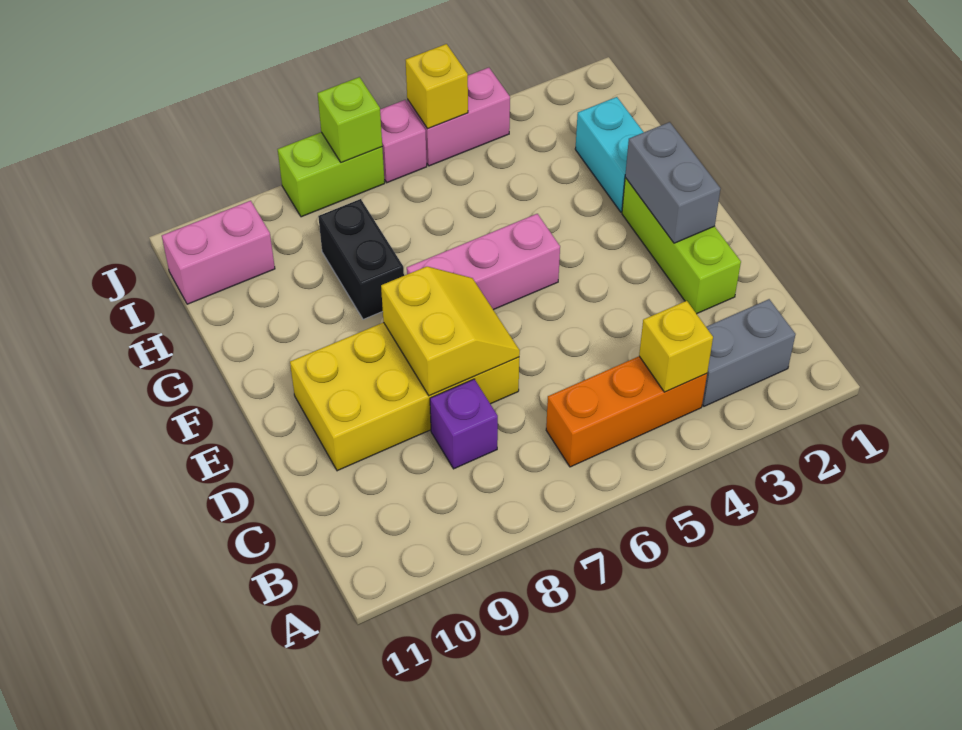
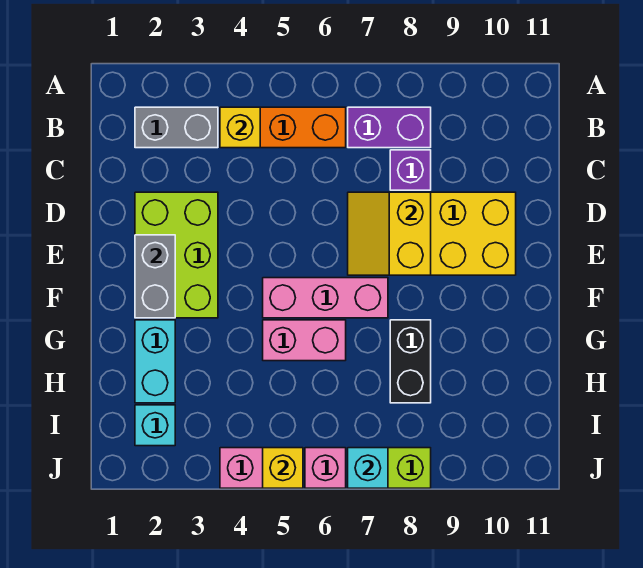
none -> purple brick B7:B8 level 1
lime brick D2:F2 level 1 -> lime brick D2:F3 level 1
none -> cyan brick I2 level 1
pink brick I10:I11 level 1 -> pink brick G5:G6 level 1
lime brick J7 level 2 -> cyan brick J7 level 2

